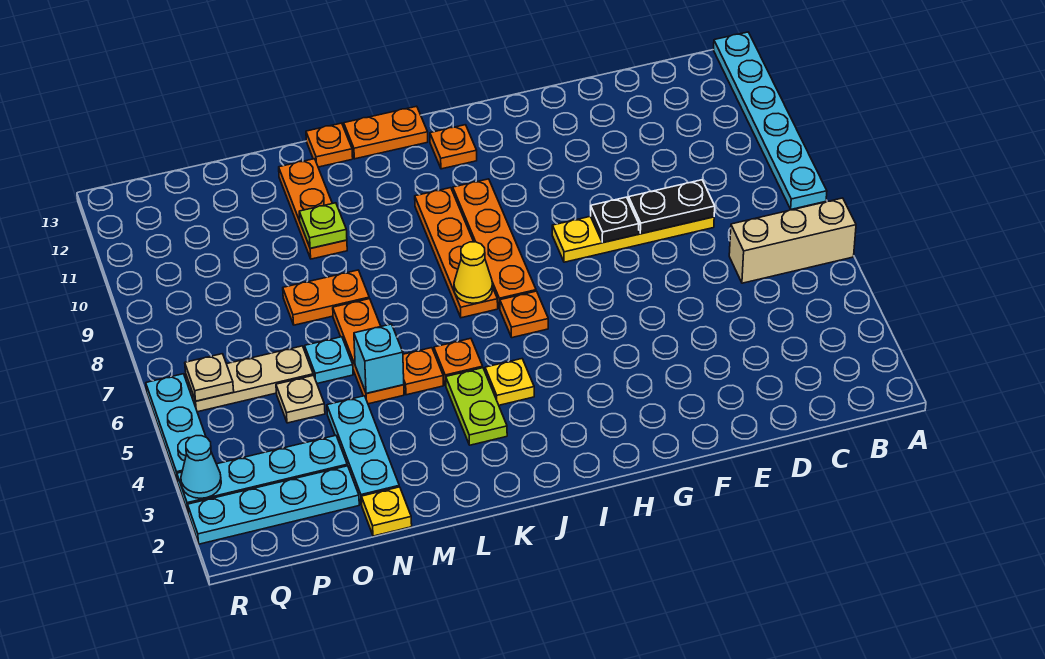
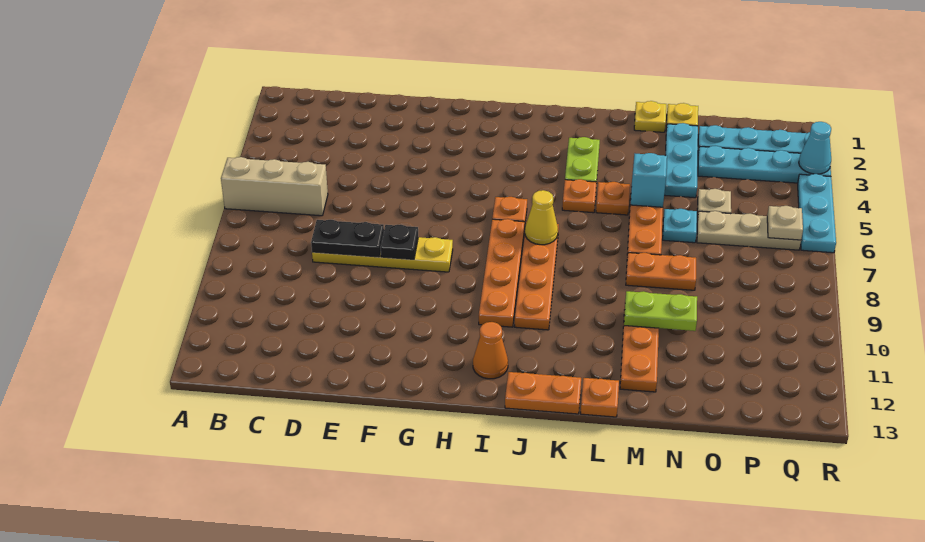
cyan plate A8:A13 level 1 -> none
orange plate I12 level 1 -> orange cone I12 level 1
yellow plate J4 level 1 -> yellow plate M1 level 1
lime plate M10 level 2 -> lime plate M10:N10 level 2

